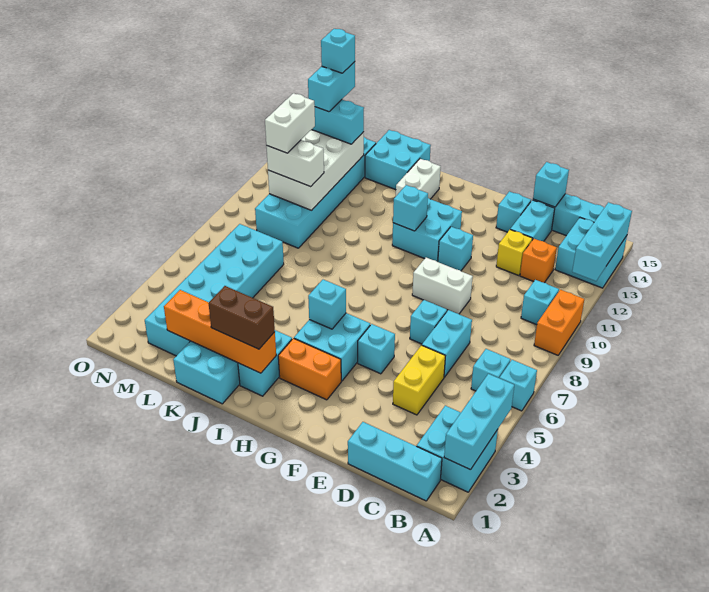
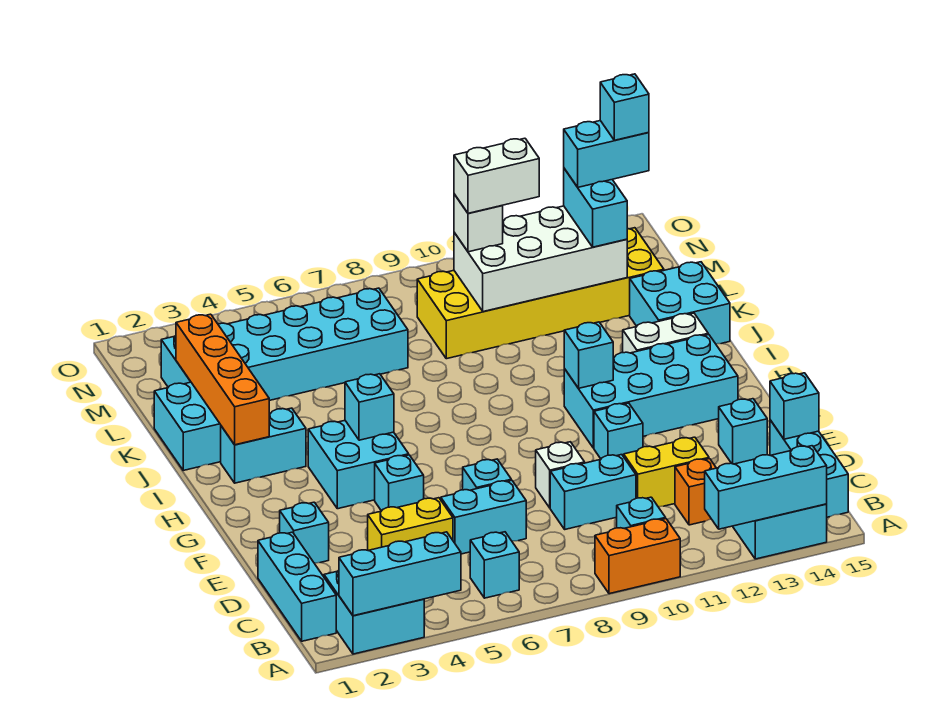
cyan brick A6 level 1 -> cyan brick E2 level 1
yellow brick D12 level 1 -> yellow brick D11:D12 level 1
cyan brick D13:D14 level 1 -> cyan brick D9:D10 level 1
white brick E9:F9 level 1 -> white brick E9 level 1
orange brick G3:H3 level 1 -> none
cyan brick G11:H12 level 1 -> cyan brick G11:H14 level 1
brown brick I2:J2 level 3 -> none
cyan brick L9:M14 level 1 -> yellow brick L9:M14 level 1
white brick L10:M10 level 3 -> white brick M10 level 3

